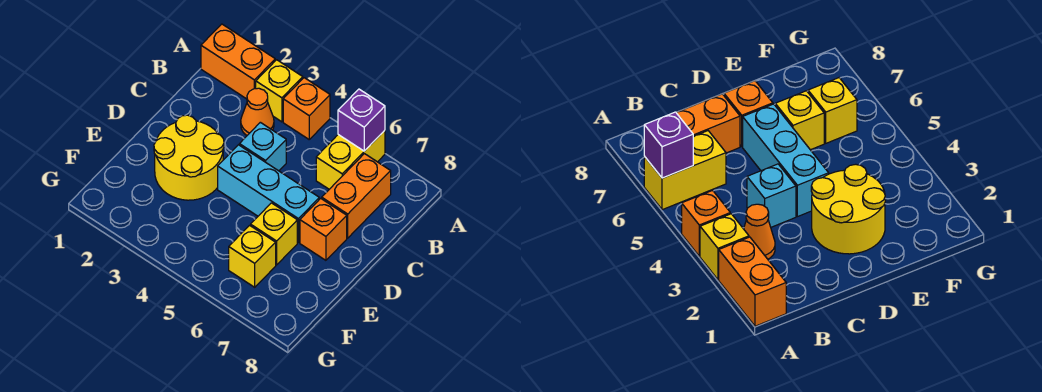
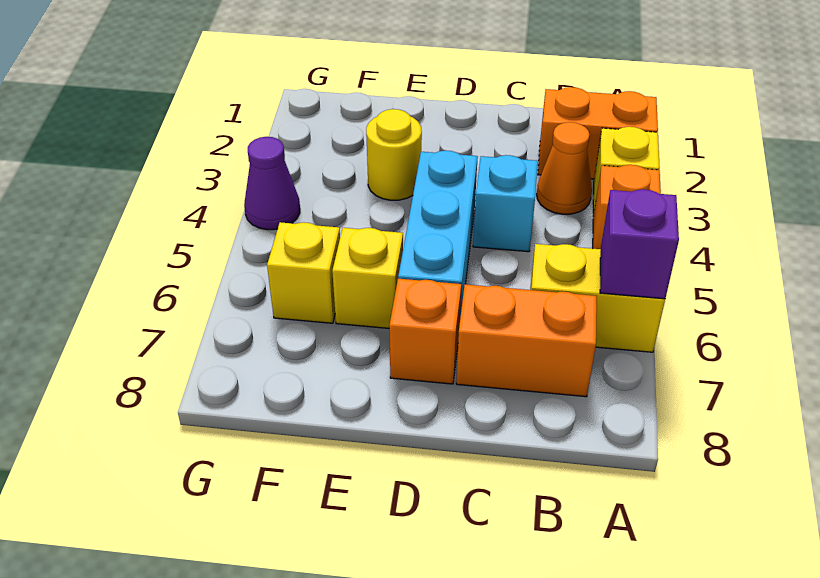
orange brick A1:A2 level 1 -> orange brick A2:B2 level 1
yellow round brick D2:E3 level 1 -> yellow round brick E3 level 1
none -> purple cone G4 level 1

